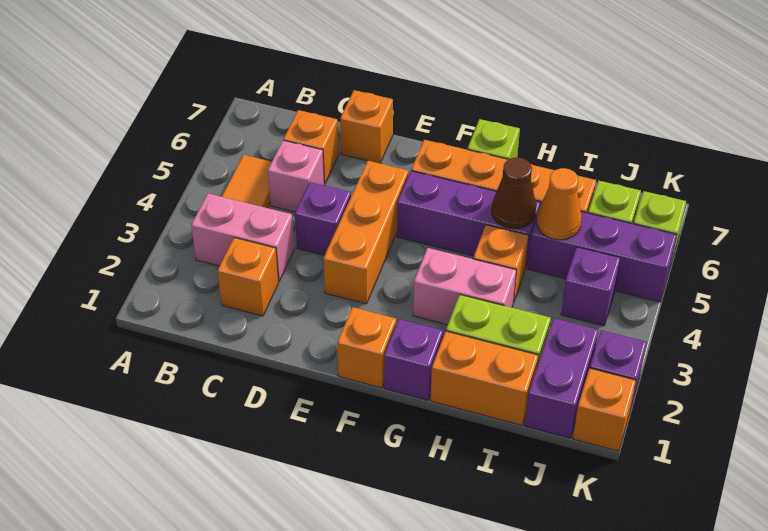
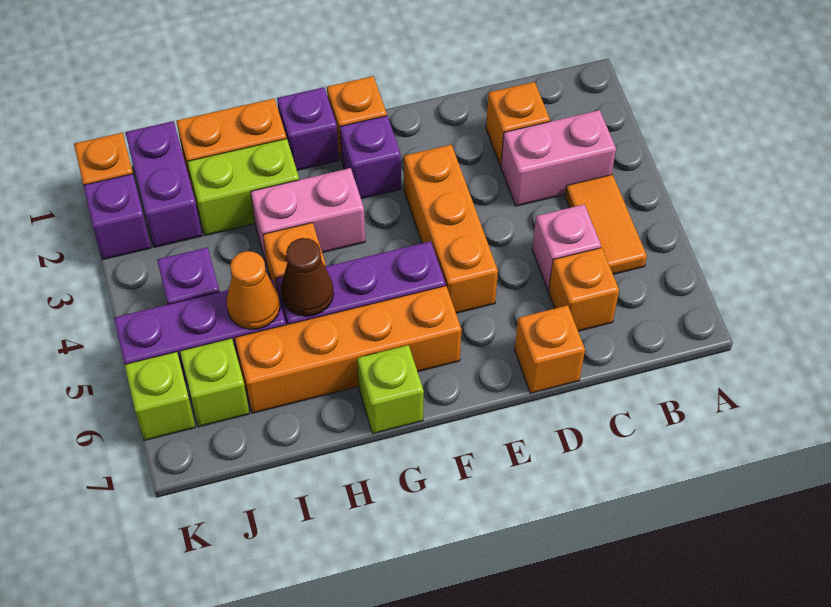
purple brick D4 level 1 -> purple brick F2 level 1

